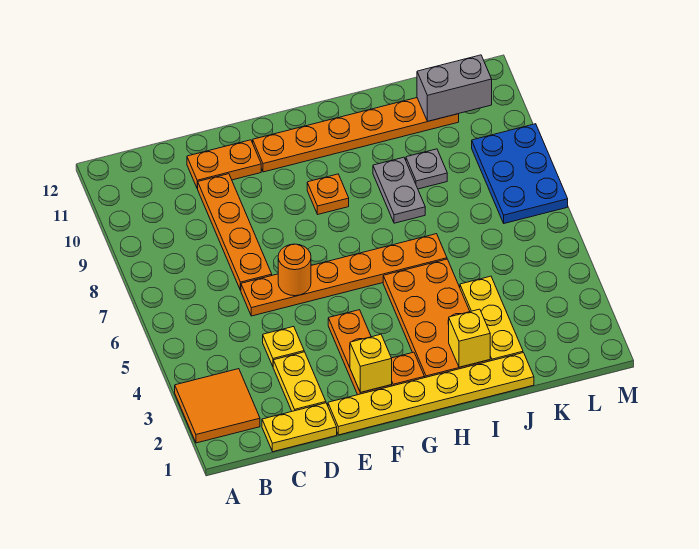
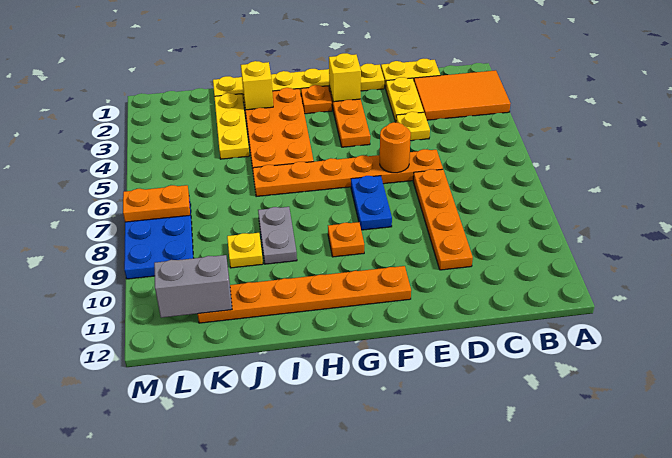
orange tile A2:B3 level 1 -> orange tile A2:C3 level 1
orange plate D11:E11 level 1 -> orange plate L7:M7 level 2
none -> blue plate F7:F8 level 1
grey plate J9 level 1 -> yellow plate J9 level 1

